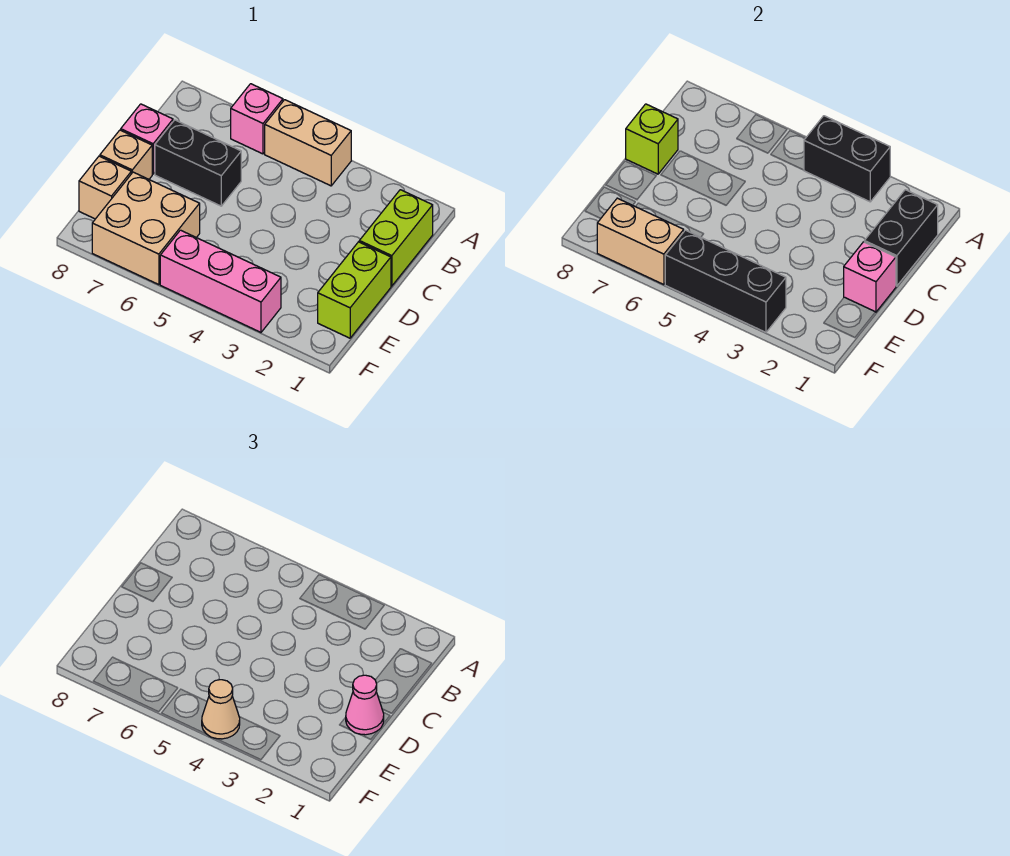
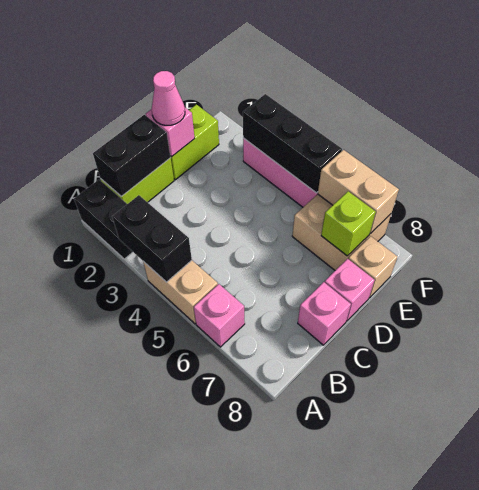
black brick C6:C7 level 1 -> black brick A1:A2 level 1
lime brick C8 level 2 -> lime brick E7 level 2
tan brick D8 level 1 -> pink brick D8 level 1
tan cone F4 level 3 -> none

